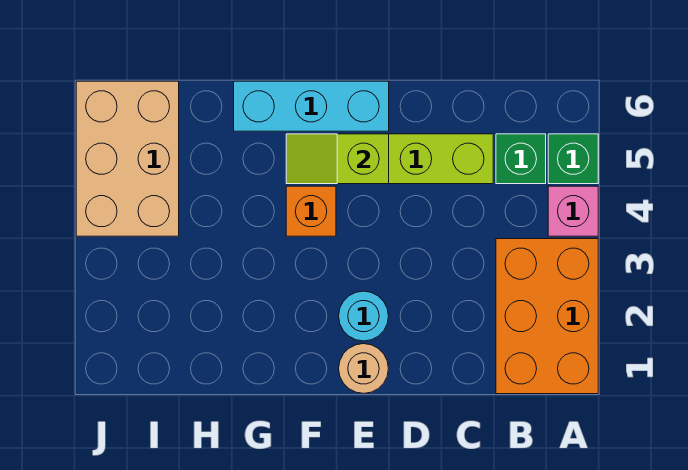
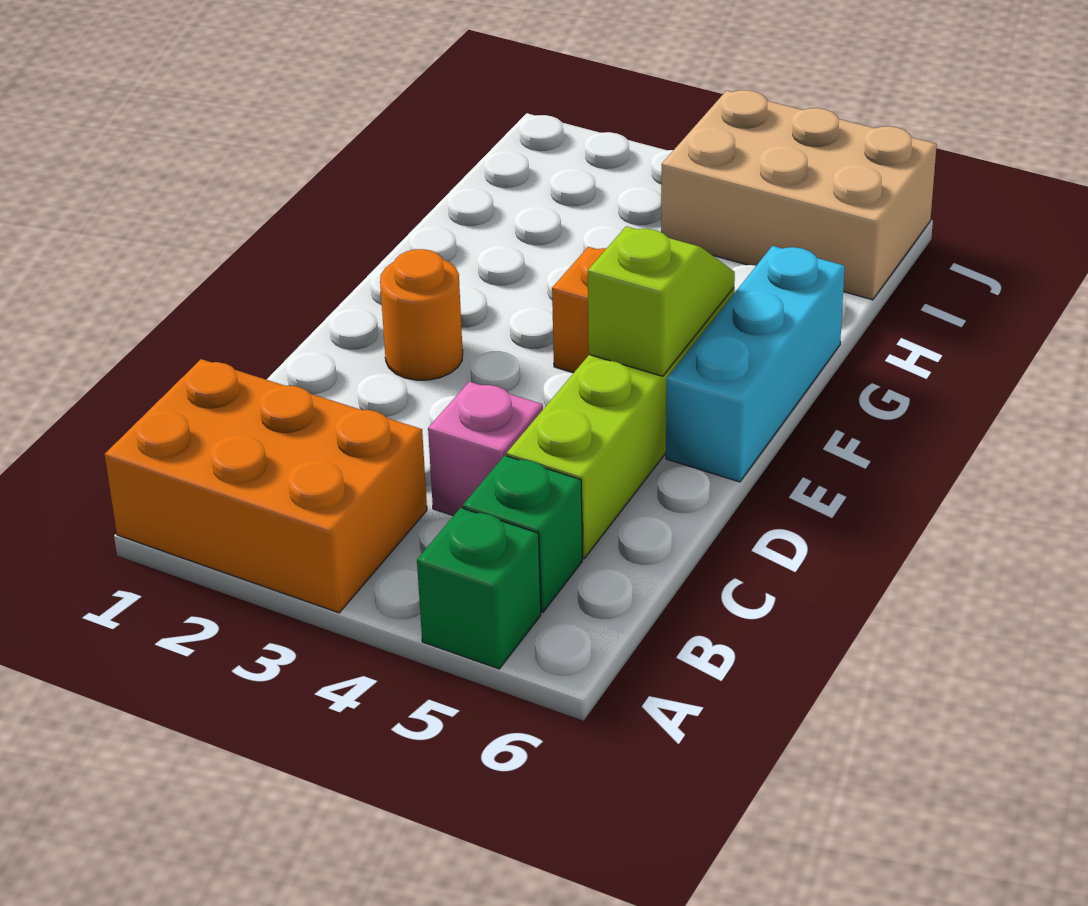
pink brick A4 level 1 -> pink brick C4 level 1
tan round brick E1 level 1 -> none
cyan round brick E2 level 1 -> orange round brick E2 level 1

